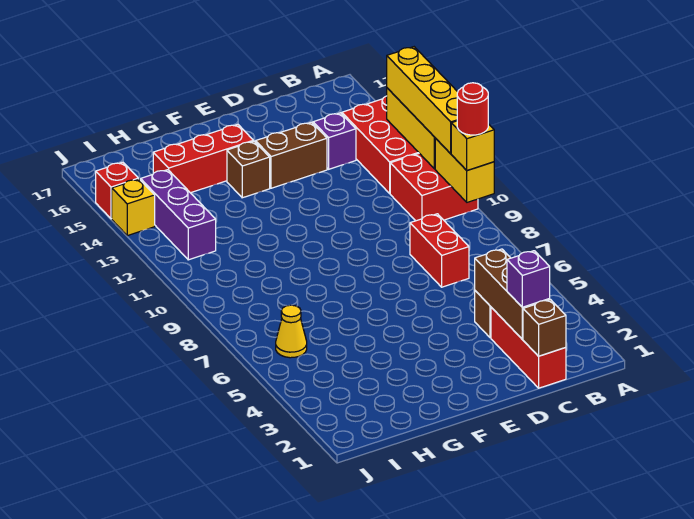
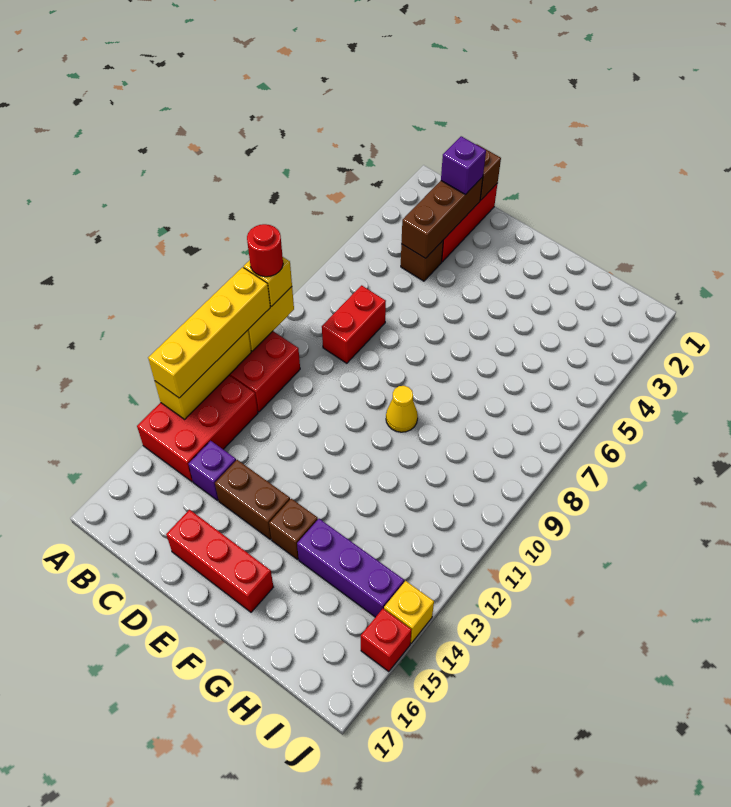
red brick F15:H15 level 1 -> red brick D16:F16 level 1
yellow cone I6 level 1 -> yellow cone F9 level 1
purple brick I12:I14 level 1 -> purple brick G14:I14 level 1

